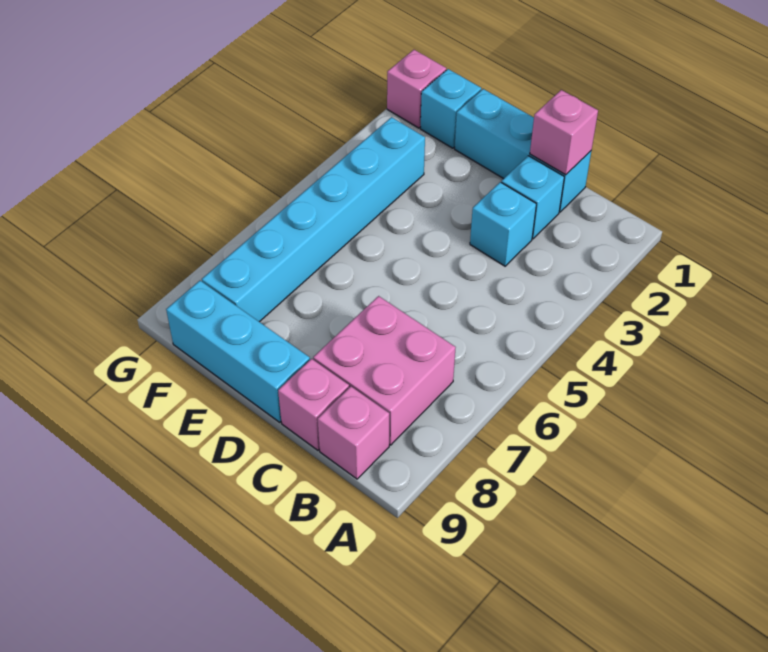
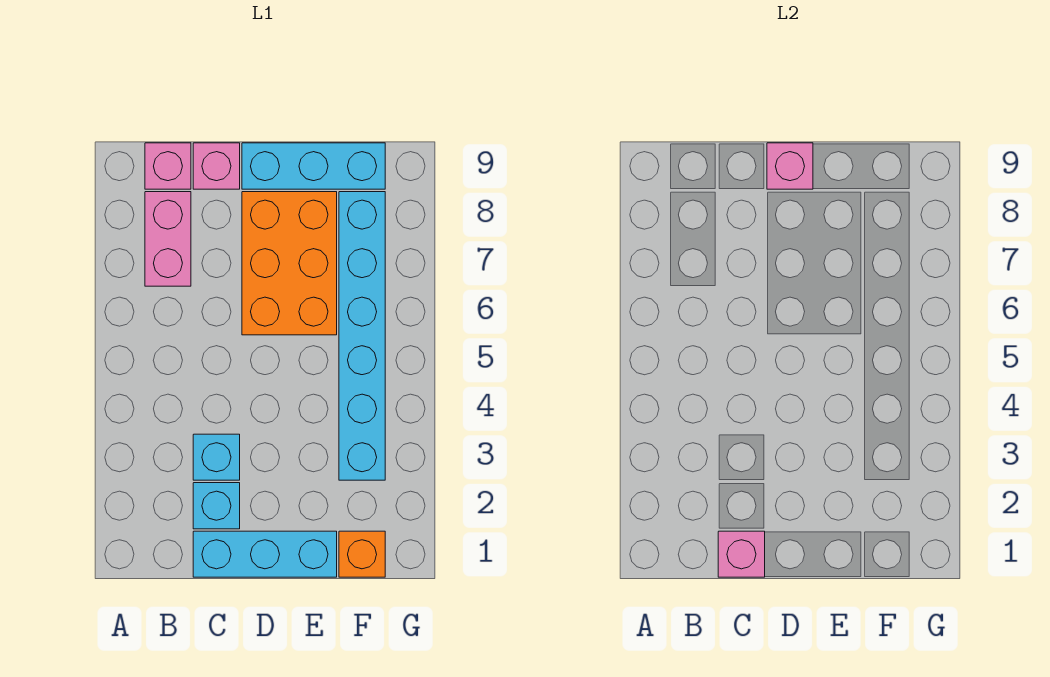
pink brick B7:C8 level 1 -> pink brick B7:B8 level 1
none -> orange brick D6:E8 level 1
cyan brick F1 level 1 -> orange brick F1 level 1
pink brick G1 level 1 -> pink brick D9 level 2

